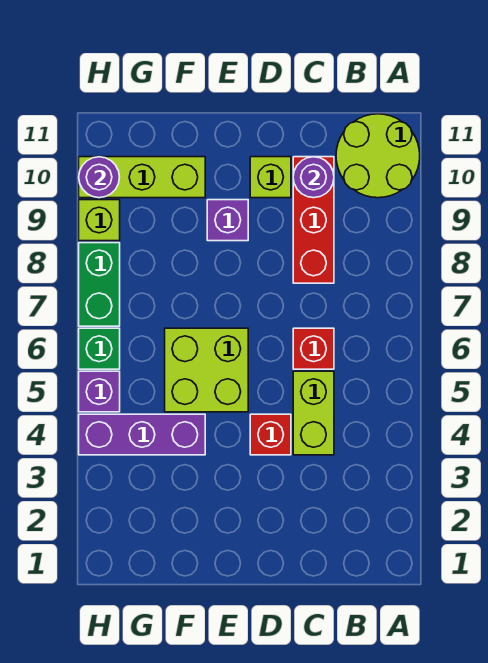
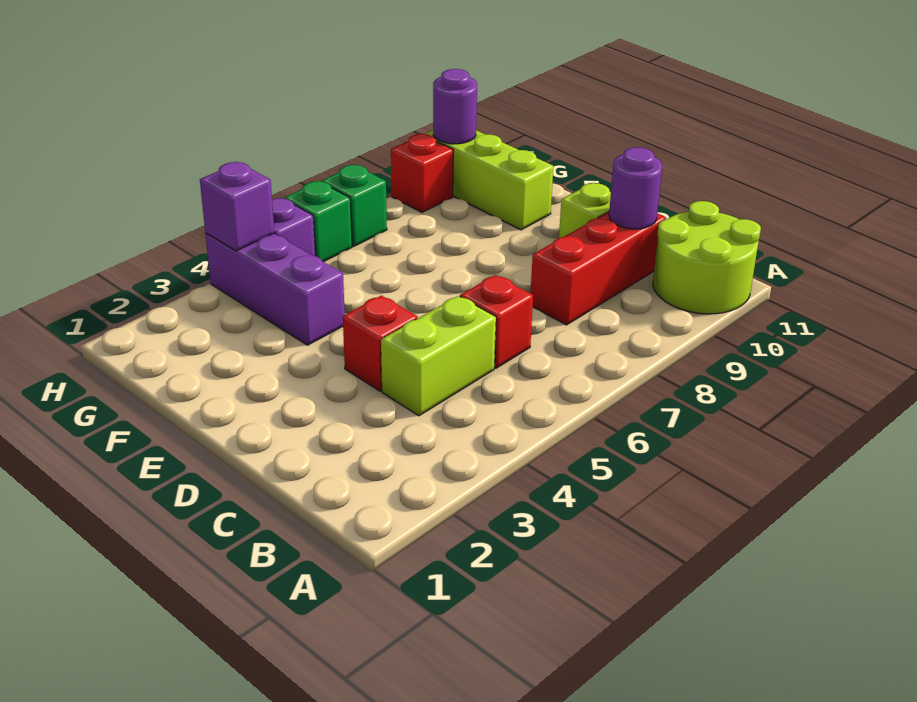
lime brick E5:F6 level 1 -> none
purple brick E9 level 1 -> purple brick H4 level 2
green brick H7:H8 level 1 -> green brick H7 level 1
lime brick H9 level 1 -> red brick H9 level 1

